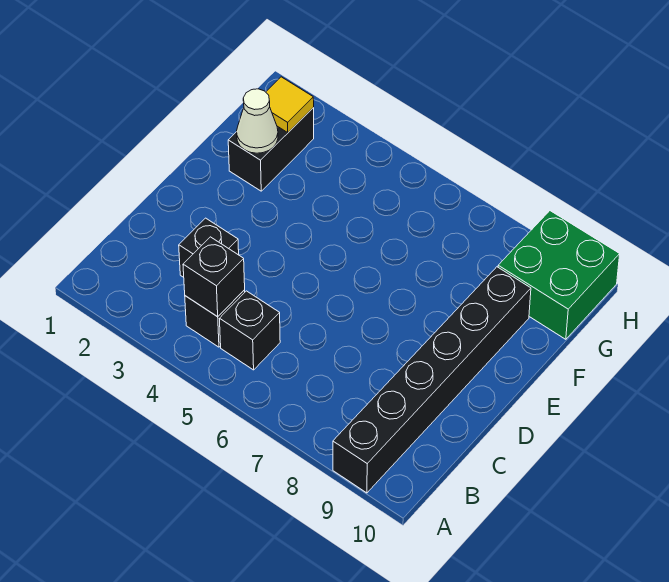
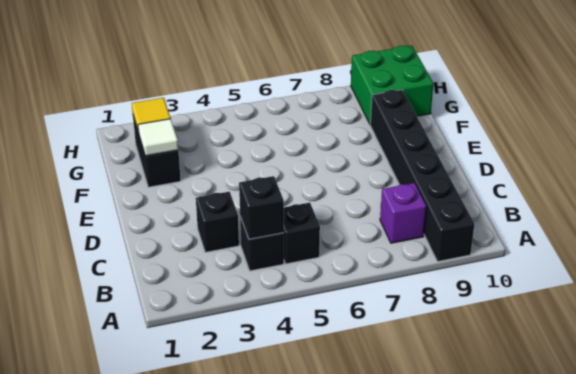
none -> purple brick B8 level 1
white cone F2 level 2 -> white tile F2 level 2

